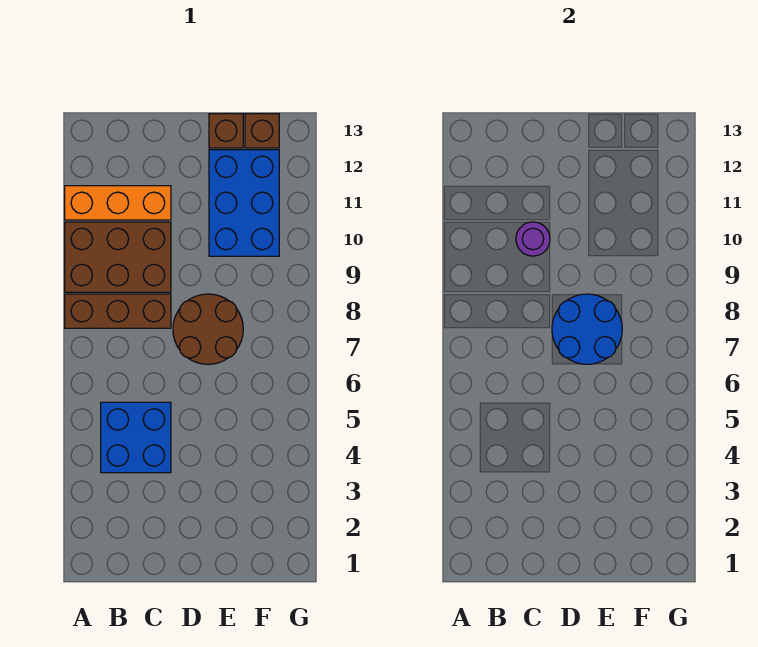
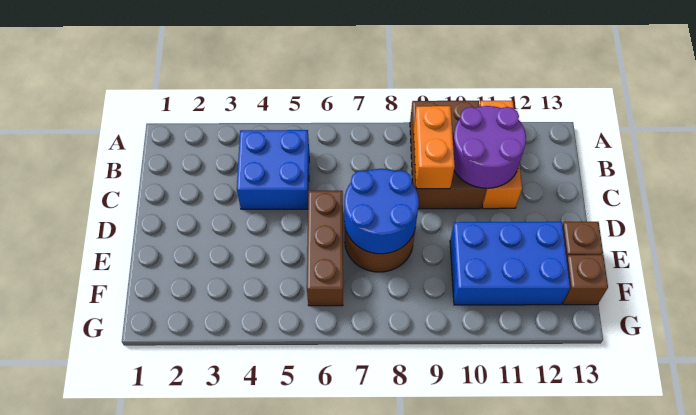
brown brick A8:C8 level 1 -> brown brick D6:F6 level 1
none -> orange brick B9:C9 level 2
purple round brick C10 level 2 -> purple round brick B10:C11 level 2

